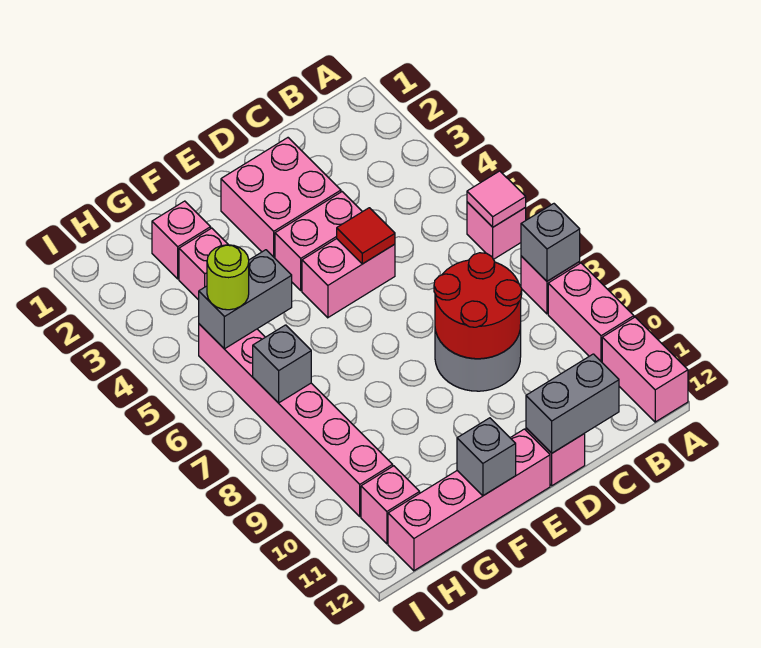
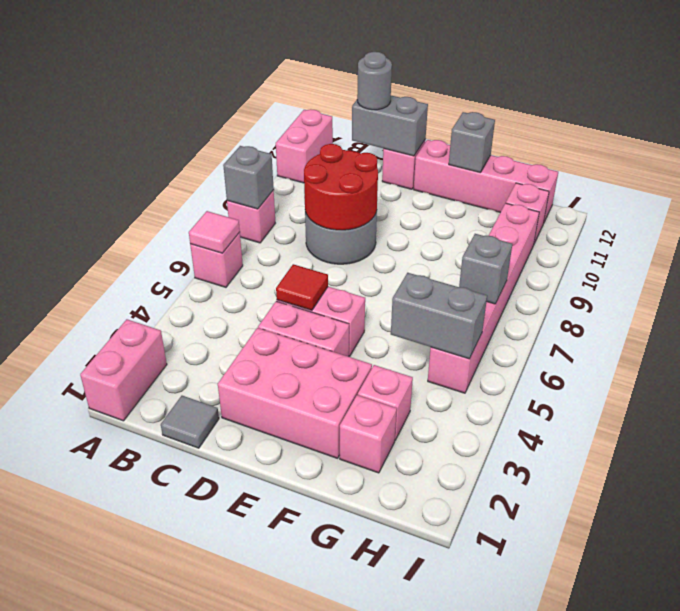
pink brick A9:A10 level 1 -> pink brick A1:A2 level 1
none -> grey tile C1 level 1
none -> grey round brick C12 level 3
pink brick D2:E3 level 1 -> pink brick D2:F3 level 1
lime round brick H5 level 3 -> none

